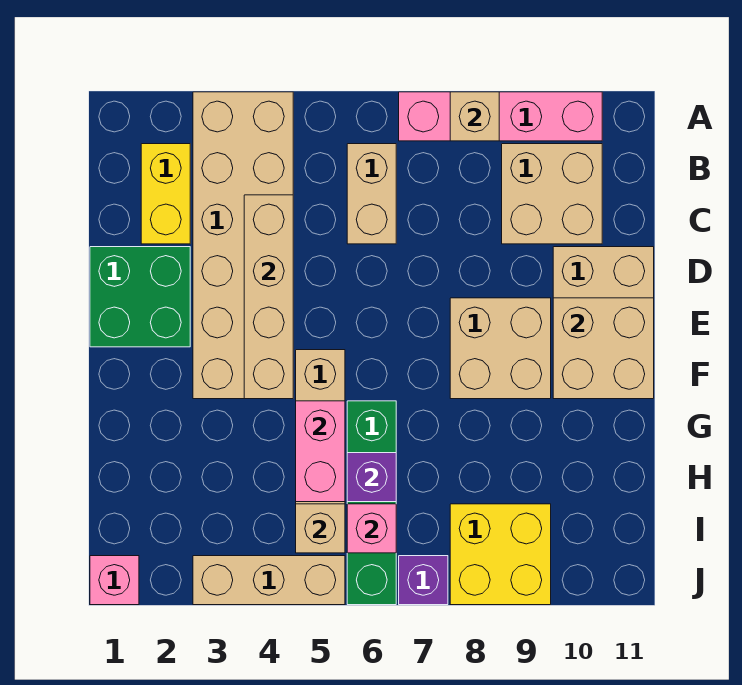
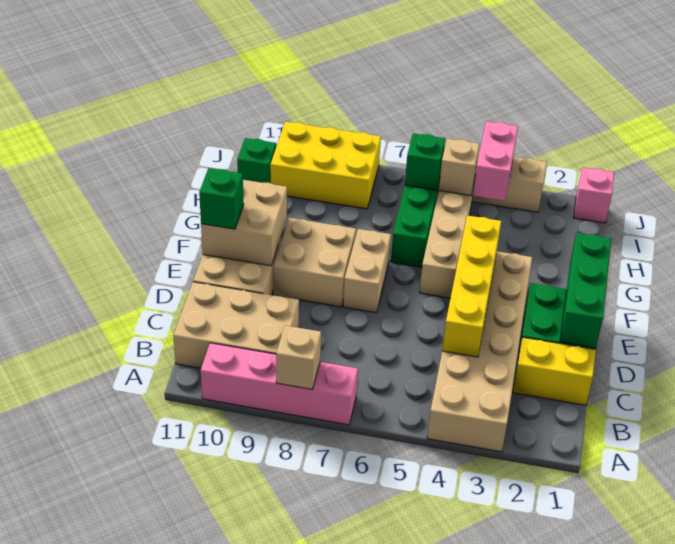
yellow brick B2:C2 level 1 -> yellow brick C1:C2 level 1
tan brick B6:C6 level 1 -> tan brick E7:F7 level 1
tan brick B9:C10 level 1 -> tan brick B9:C11 level 1
tan brick C4:F4 level 2 -> yellow brick C4:F4 level 2
none -> green brick D1:F1 level 2
none -> green brick E11 level 3
pink brick G5:H5 level 2 -> pink brick I4:J4 level 2
purple brick H6 level 2 -> none
pink brick I6 level 2 -> green brick I6 level 2
yellow brick I8:J9 level 1 -> yellow brick I8:J10 level 1
none -> green brick I11 level 1
purple brick J7 level 1 -> none

